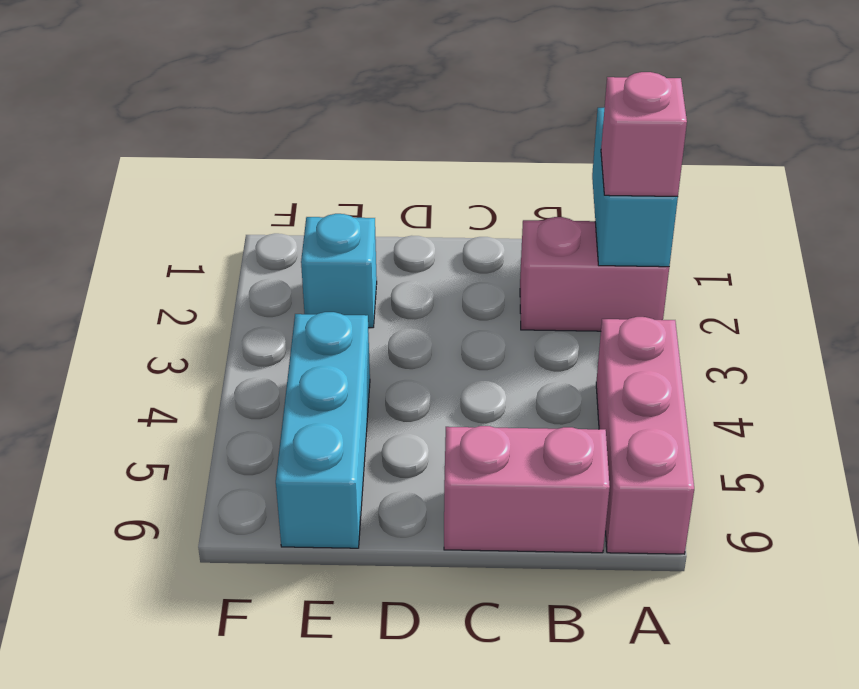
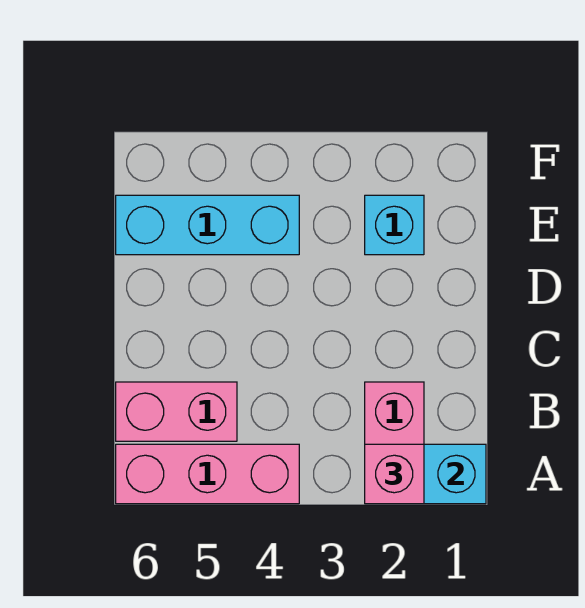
pink brick B6:C6 level 1 -> pink brick B5:B6 level 1

